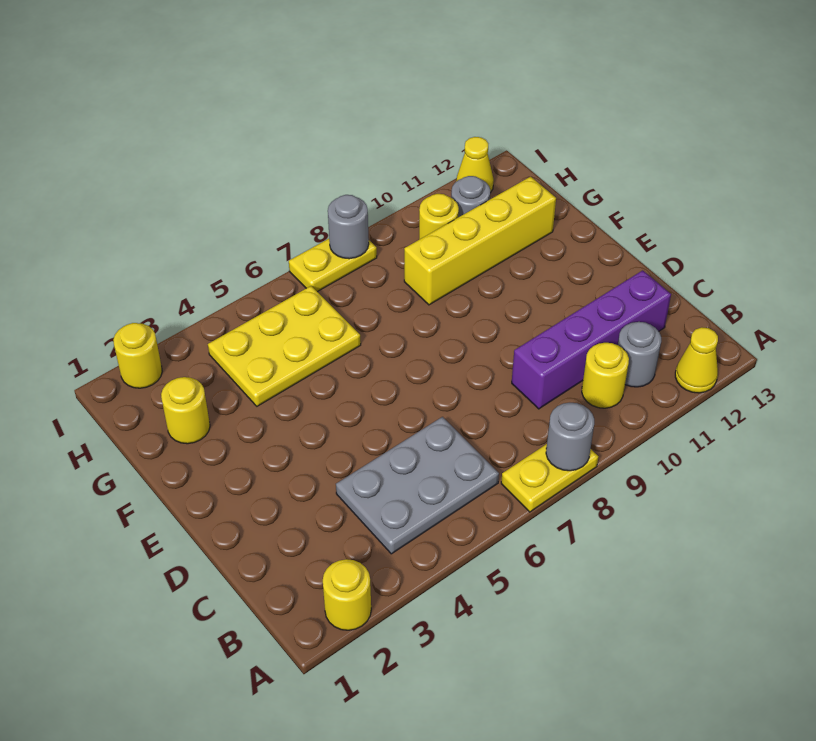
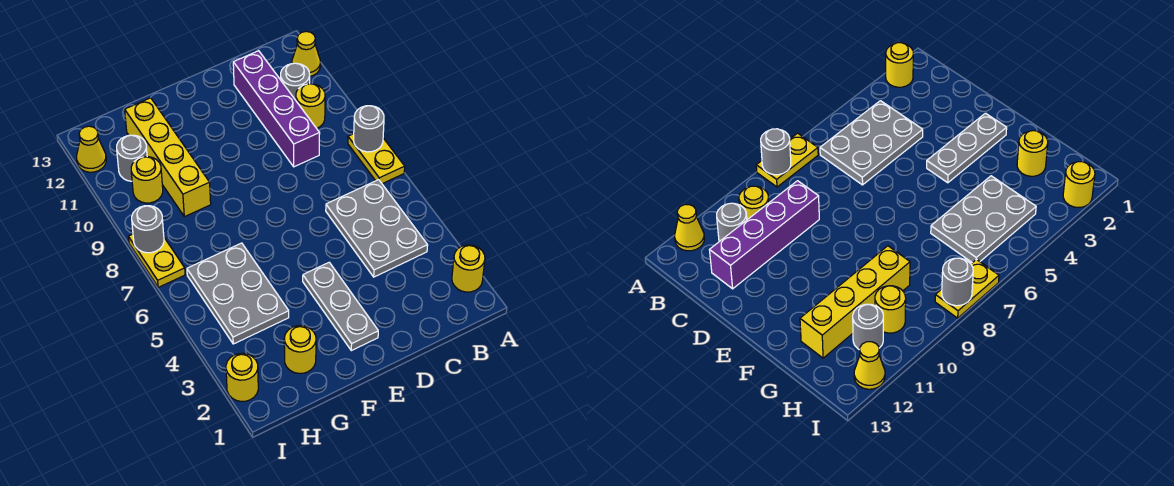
none -> grey plate E2:E4 level 1
yellow plate G4:H6 level 1 -> grey plate G4:H6 level 1

